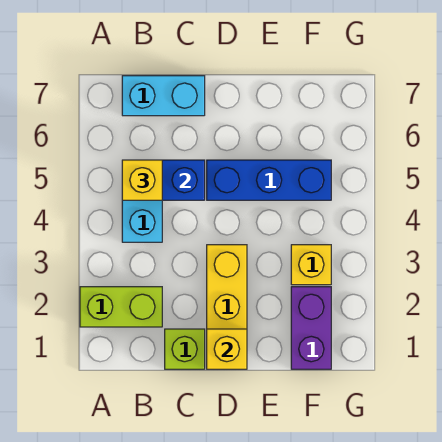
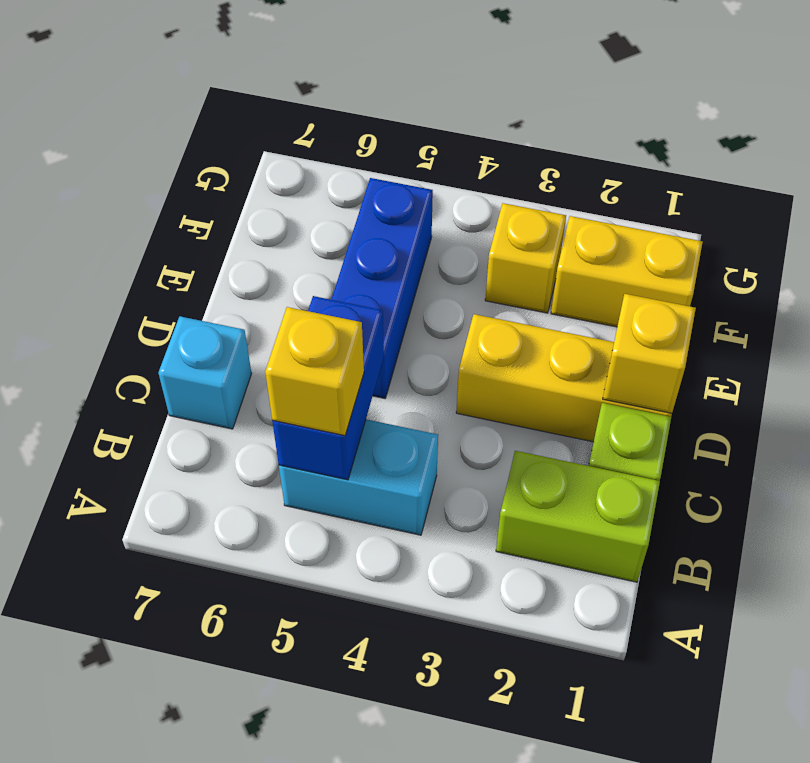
lime brick A2:B2 level 1 -> lime brick B1:B2 level 1
cyan brick B7:C7 level 1 -> cyan brick C7 level 1
purple brick F1:F2 level 1 -> yellow brick F1:F2 level 1

